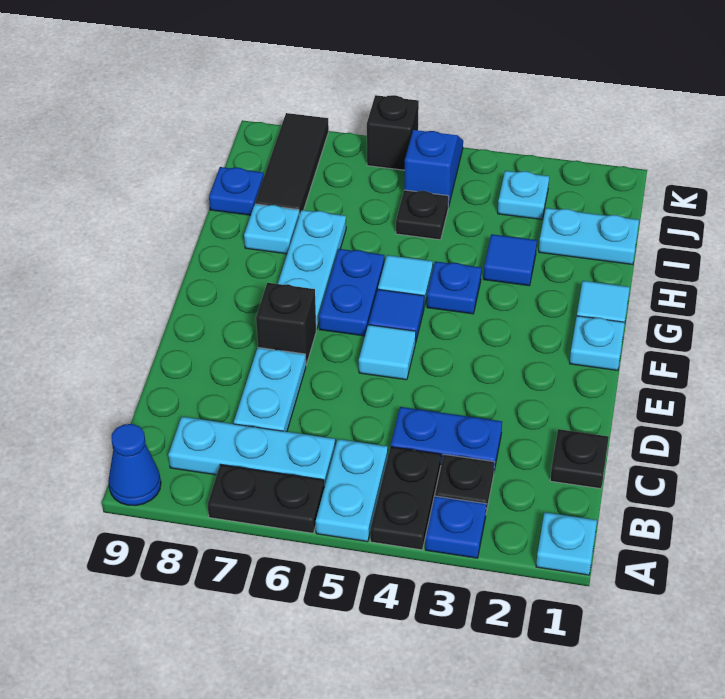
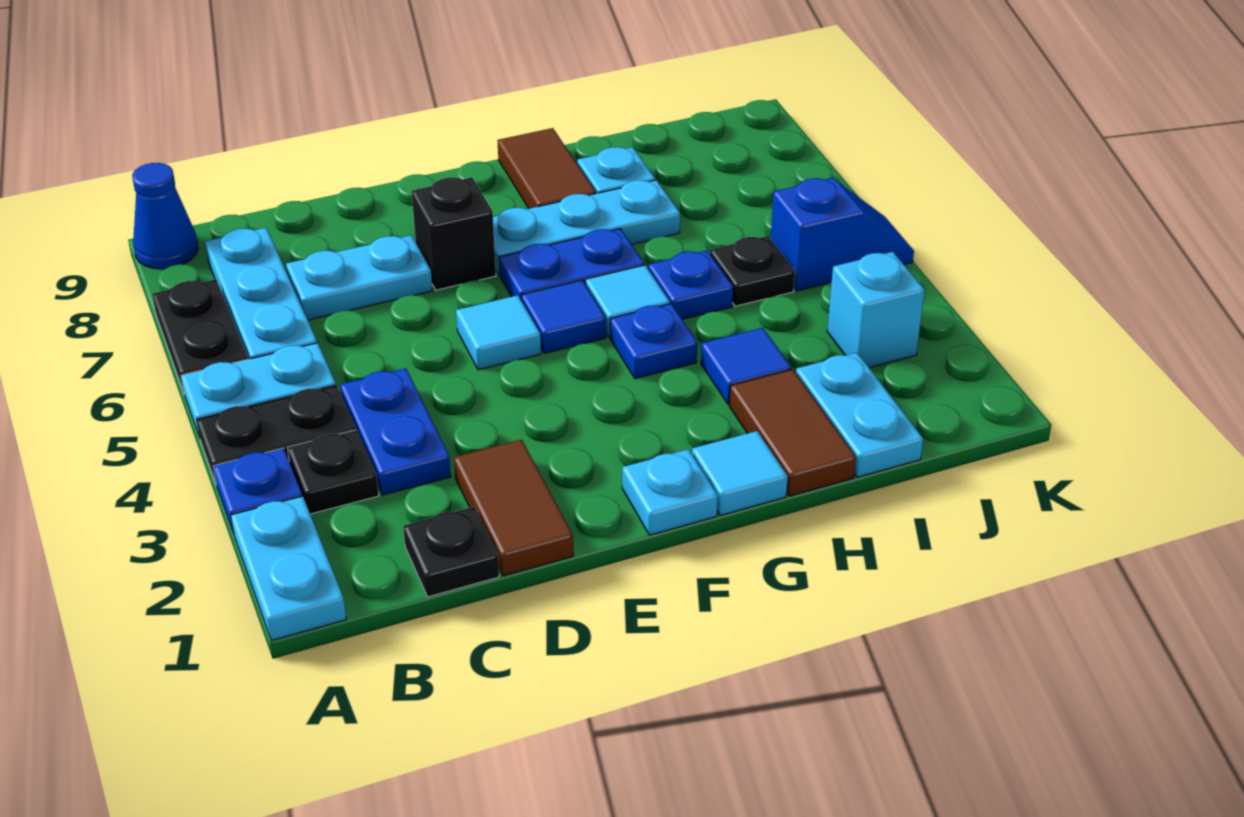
cyan plate A1 level 1 -> cyan plate A1:A2 level 1
none -> brown tile D1:D2 level 1
none -> brown tile G8:G9 level 1
none -> brown tile H1:H2 level 1
black tile I8:K8 level 1 -> none
blue plate I9 level 1 -> blue plate H5 level 1
cyan plate J3 level 1 -> cyan brick J3 level 1
black brick K6 level 1 -> none

